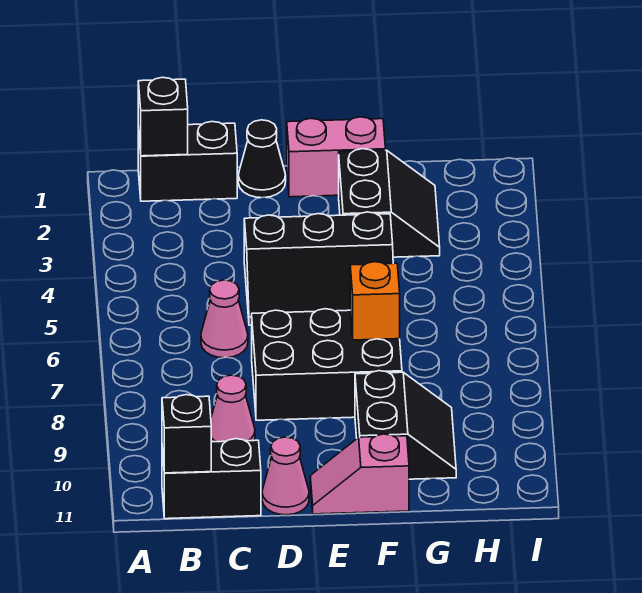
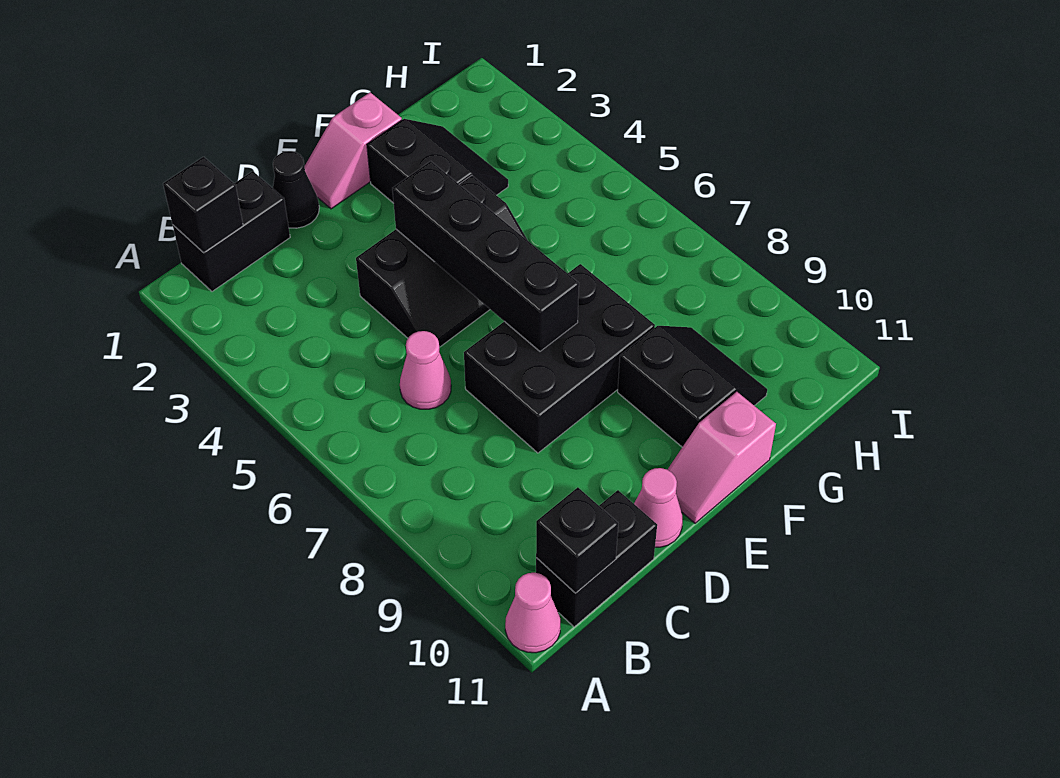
pink cone C9 level 1 -> pink cone A11 level 1
pink brick E1:F1 level 1 -> pink slope E1:F1 level 1 top F
none -> black brick E4:E7 level 2
orange brick F7 level 2 -> none

